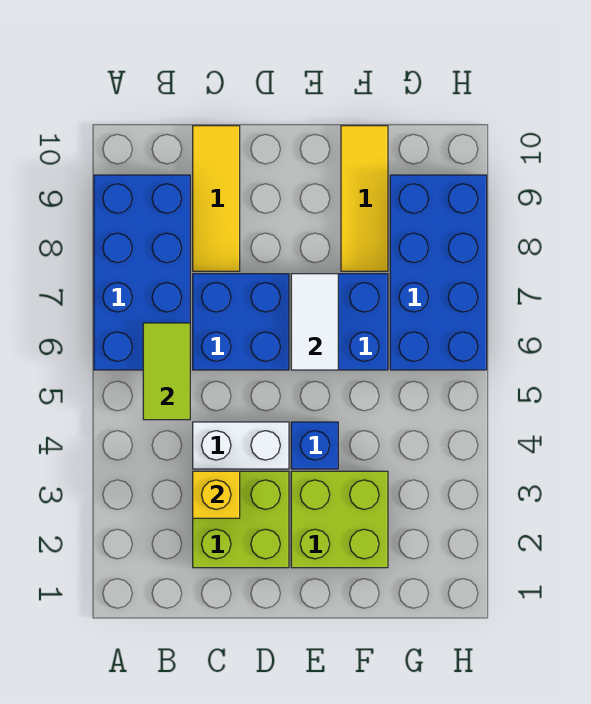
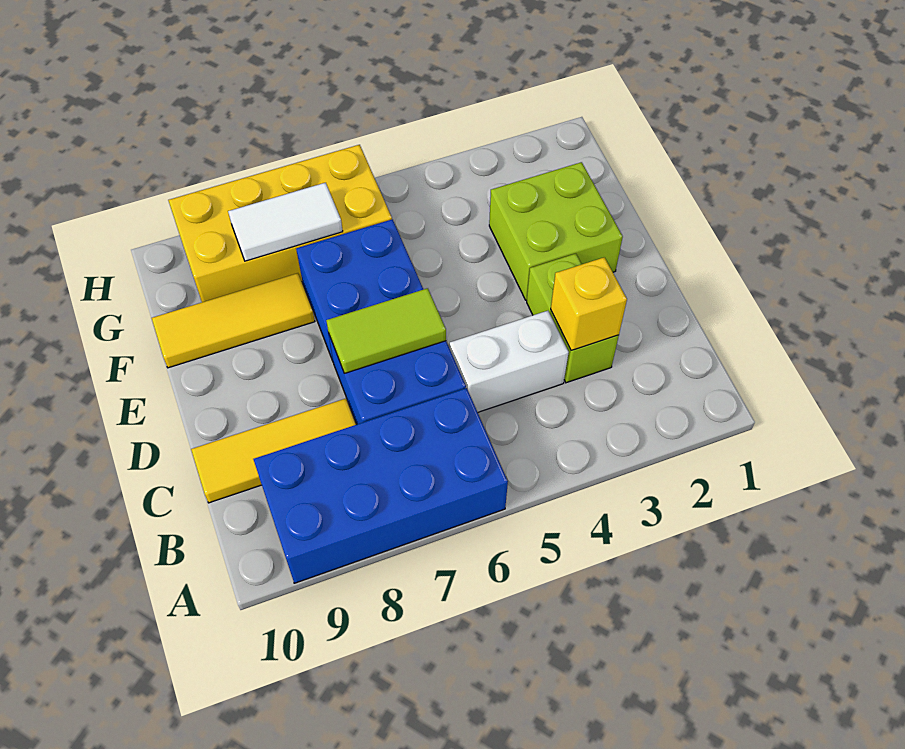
lime tile B5:B6 level 2 -> lime tile D6:D7 level 2
lime brick C2:D3 level 1 -> lime brick C3:D3 level 1
white brick C4:D4 level 1 -> white brick C4:C5 level 1
blue brick E4 level 1 -> none
white tile E6:E7 level 2 -> white tile G7:G8 level 2
blue brick G6:H9 level 1 -> yellow brick G6:H9 level 1

